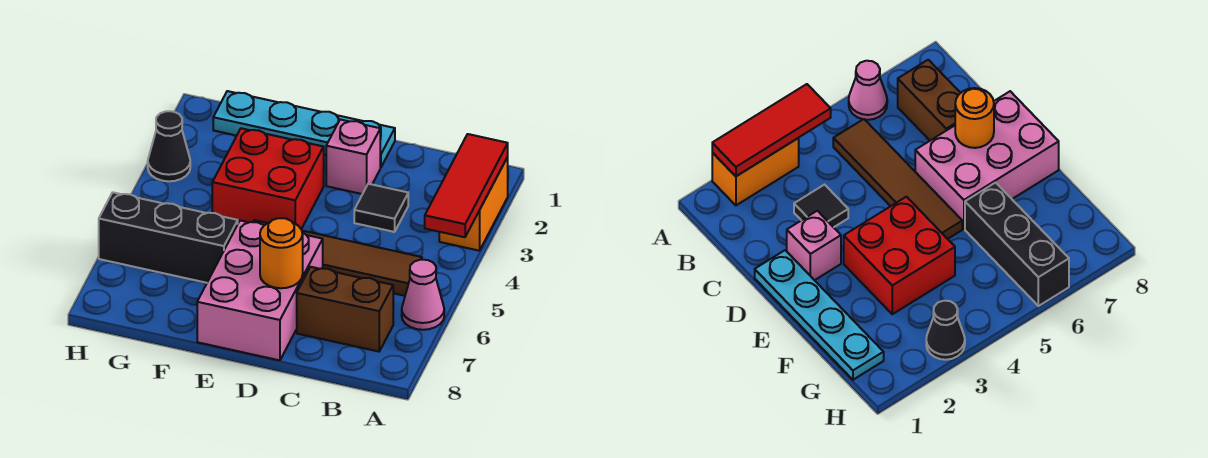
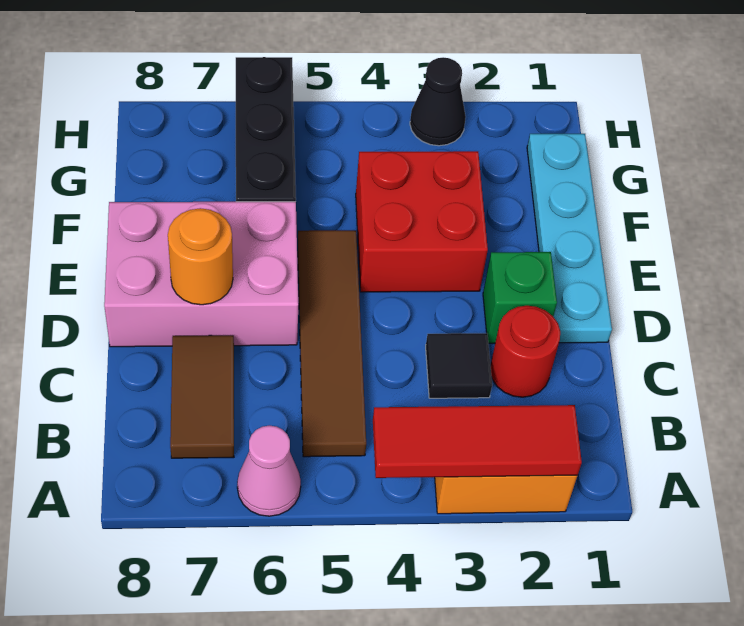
brown brick B7:C7 level 1 -> brown tile B7:C7 level 1
none -> red round brick C2 level 1
pink brick D2 level 1 -> green brick D2 level 1

